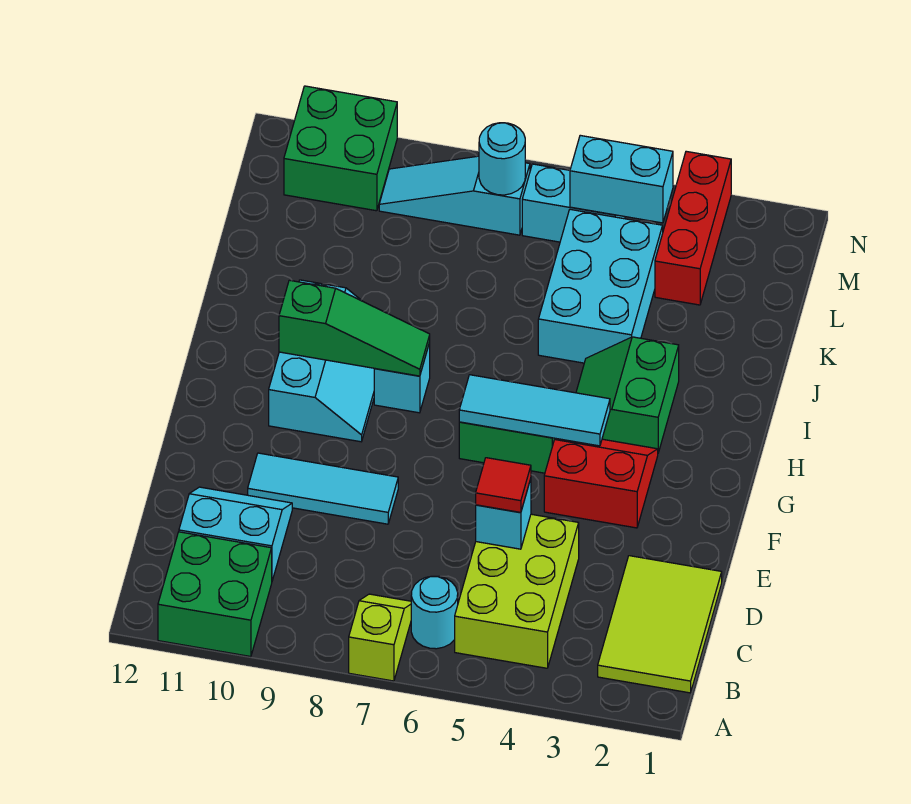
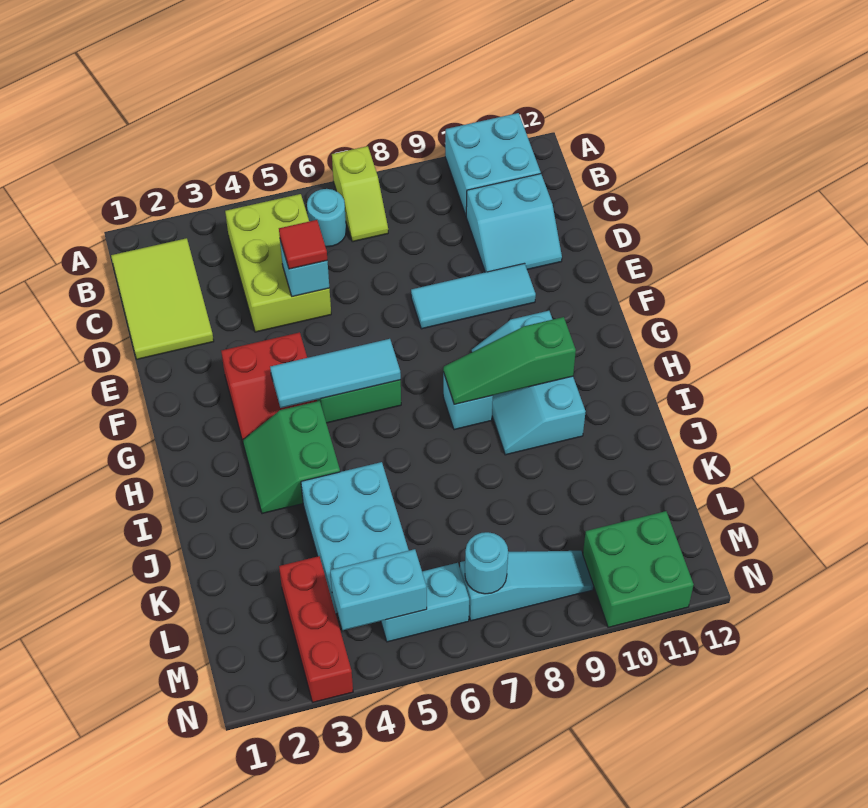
green brick A10:B11 level 1 -> cyan brick A10:B11 level 1
green slope H3:I4 level 1 top 3 -> green slope H3:I4 level 1 top 4

